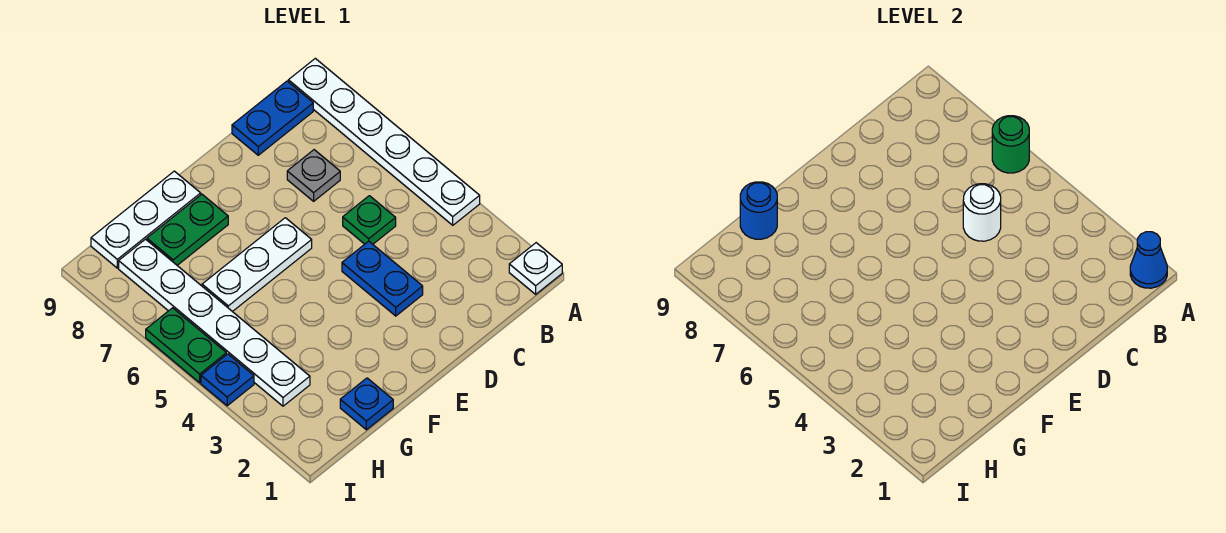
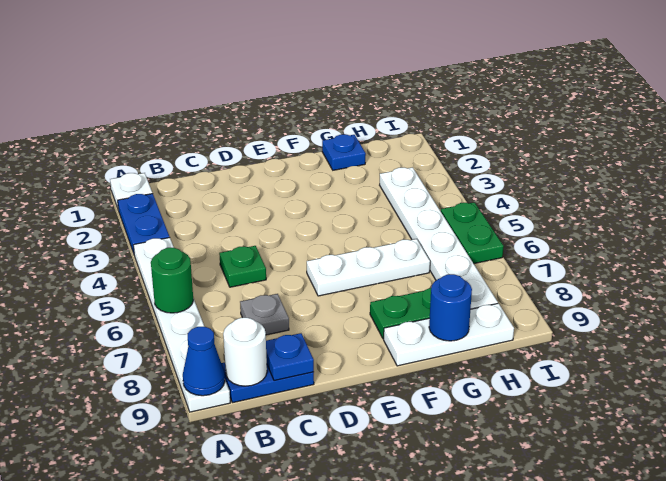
blue cone A1 level 2 -> blue cone A9 level 2
white round brick C5 level 2 -> white round brick B9 level 2
blue plate D3:D4 level 1 -> blue plate A2:A3 level 1
blue plate I4 level 1 -> blue plate C9 level 2

